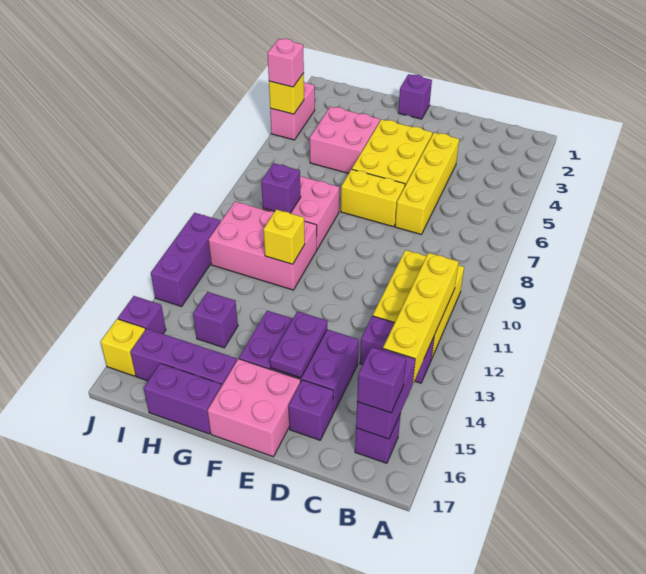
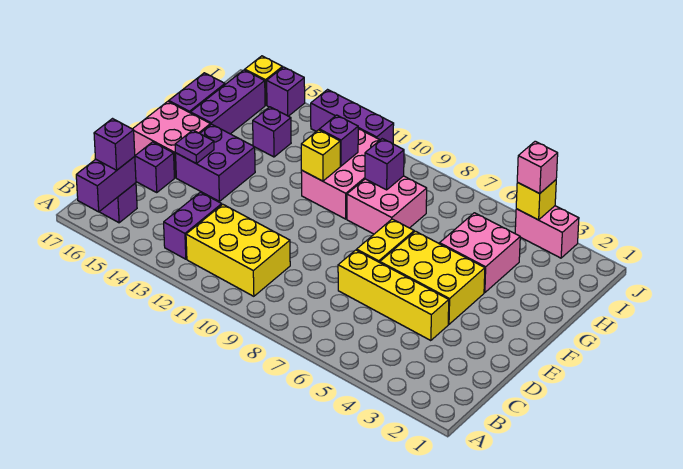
yellow brick B11:B14 level 2 -> none
purple brick B15:B16 level 2 -> purple brick A16:B16 level 2
purple brick D14:F15 level 1 -> purple brick E14:F15 level 1
purple plate E14:E15 level 2 -> purple plate E15 level 2
purple brick F1 level 1 -> purple brick H11 level 2

